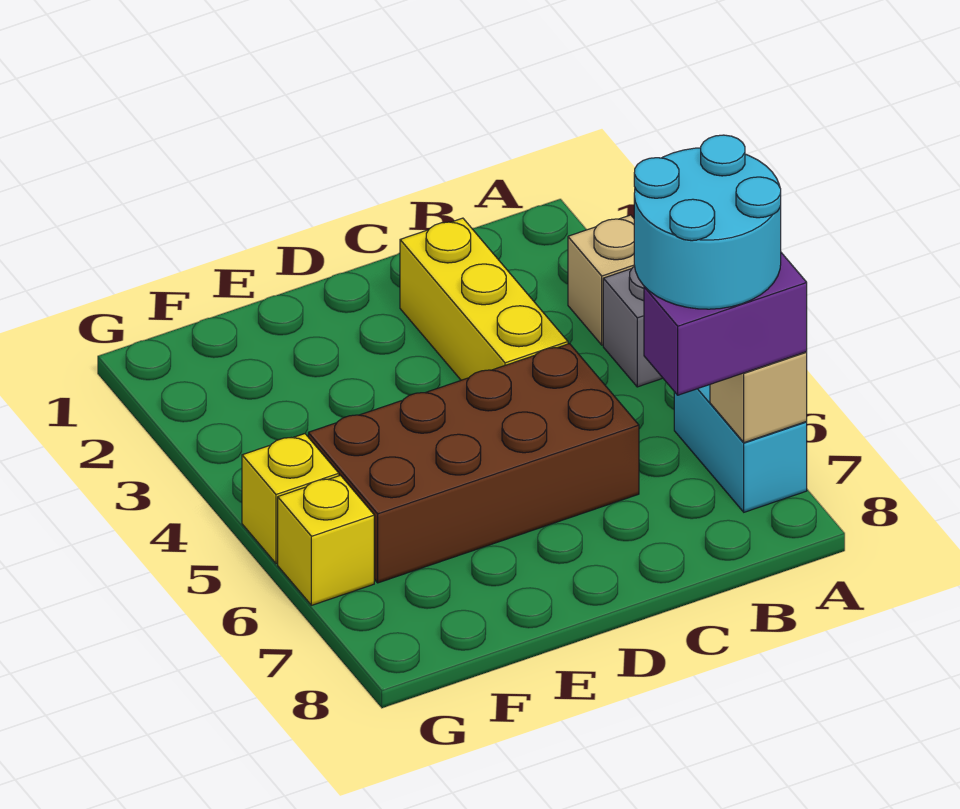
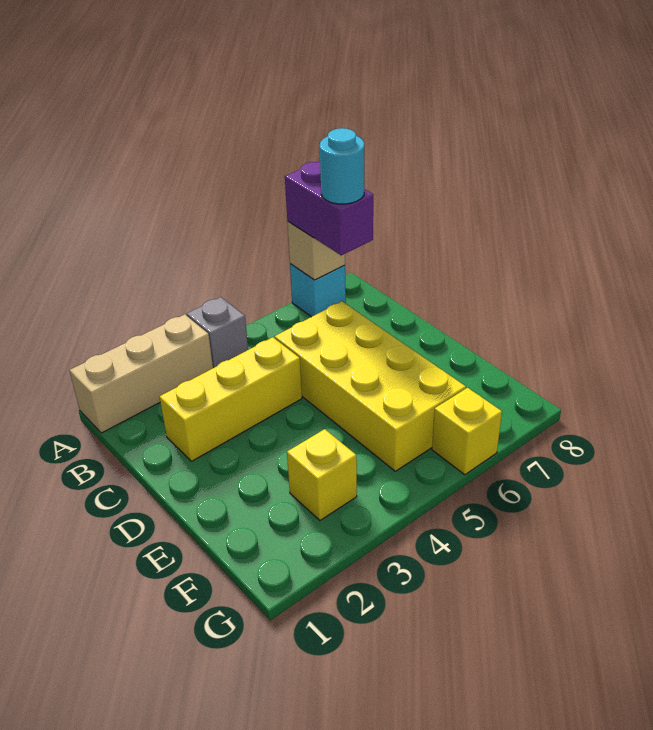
tan brick A3 level 1 -> tan brick A1:A3 level 1
cyan brick A6:A7 level 1 -> cyan brick A7 level 1
cyan round brick A6:B7 level 4 -> cyan round brick B7 level 4
brown brick C5:F6 level 1 -> yellow brick C5:F6 level 1
yellow brick G5 level 1 -> yellow brick F3 level 1

